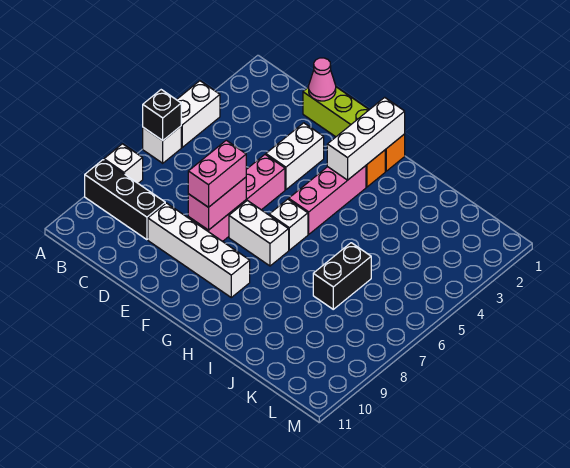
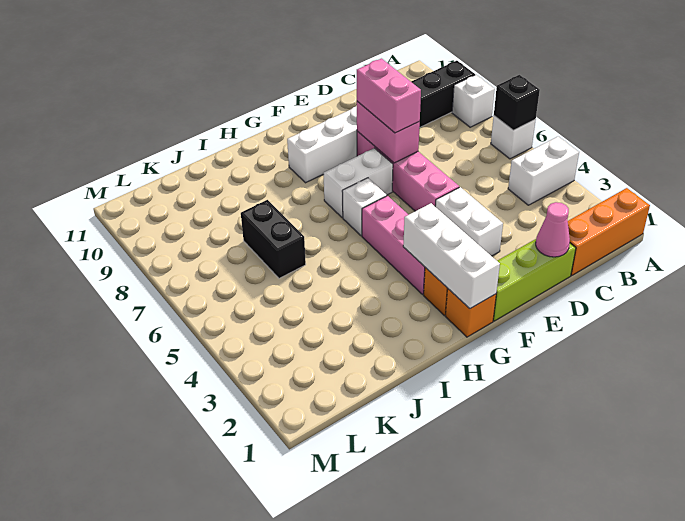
none -> orange brick A1:C1 level 1
white brick A4:A5 level 1 -> white brick A4:B4 level 1

